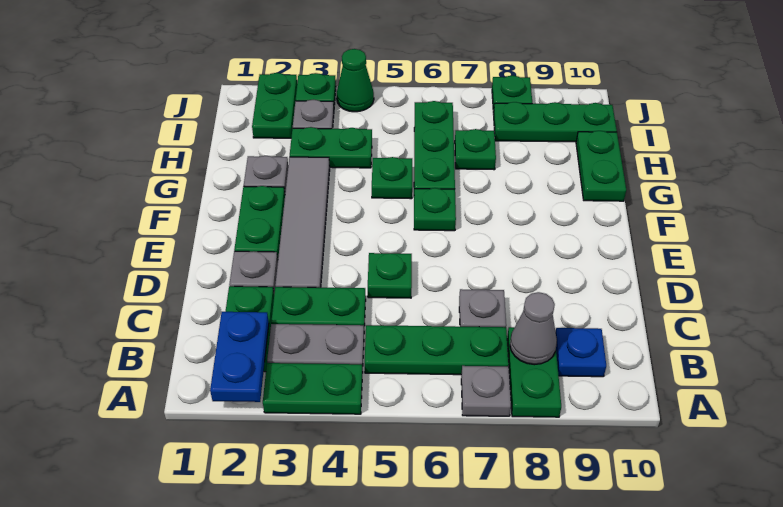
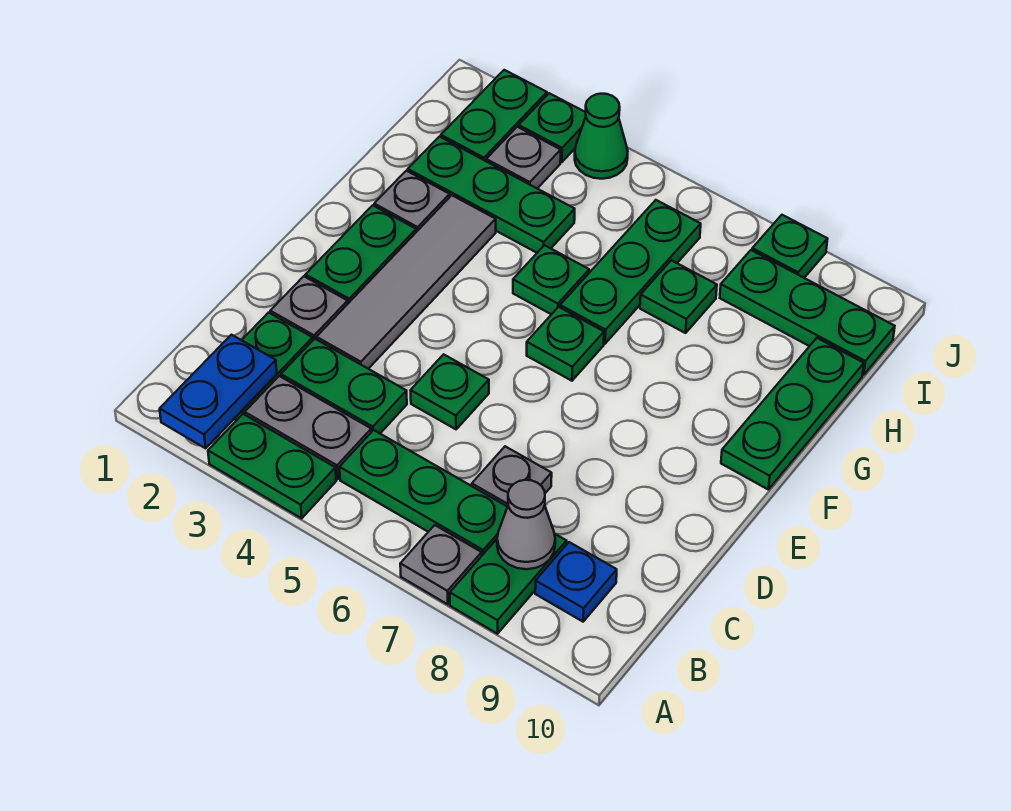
green plate G10:H10 level 1 -> green plate F10:H10 level 1
green plate H3:H4 level 1 -> green plate H2:H4 level 1

